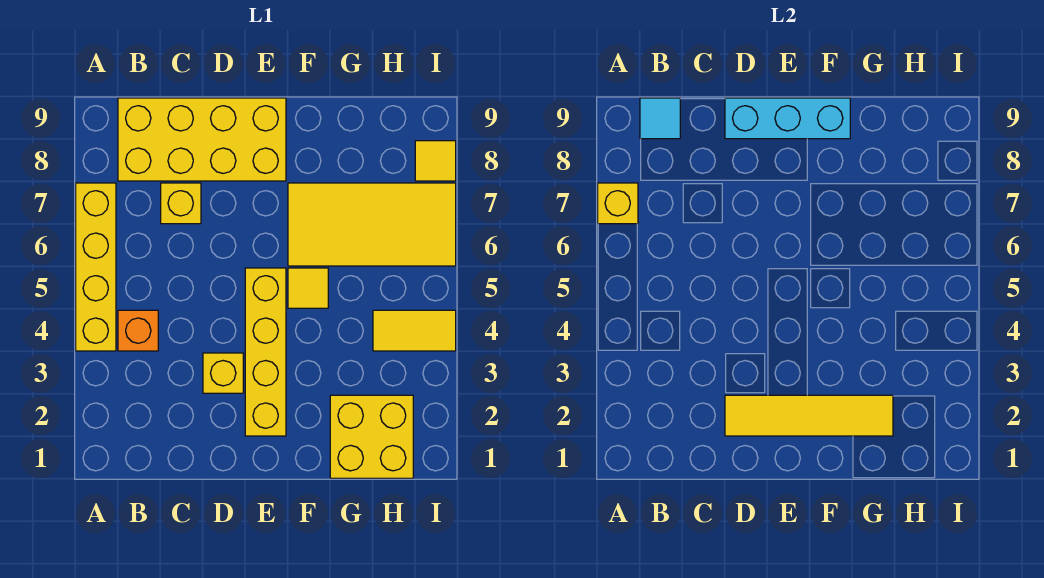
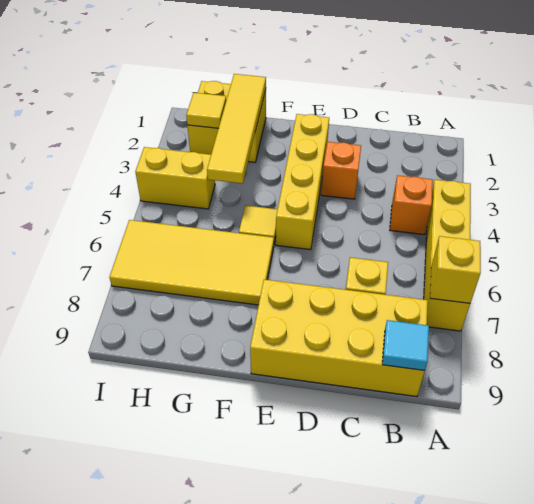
yellow tile D2:G2 level 2 -> yellow tile G1:G4 level 2
yellow brick D3 level 1 -> orange brick D3 level 1
cyan brick D9:F9 level 2 -> none
yellow tile H4:I4 level 1 -> yellow brick H4:I4 level 1
yellow tile I8 level 1 -> yellow tile H2 level 2

